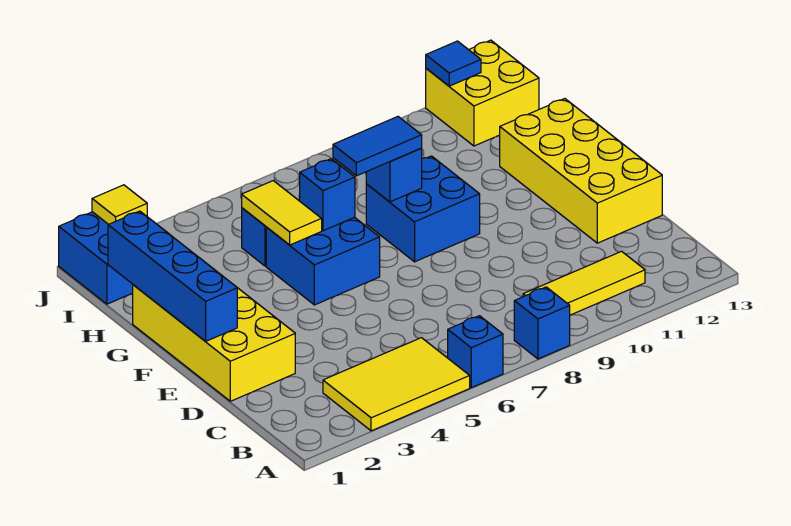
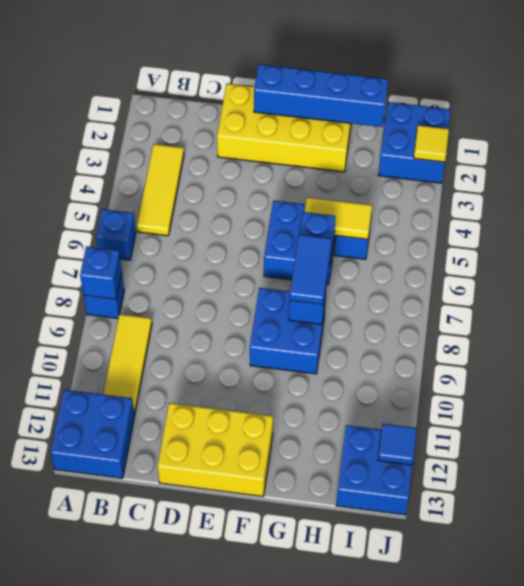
yellow tile A3:B5 level 1 -> yellow tile B3:B5 level 1
none -> blue brick A8 level 2
none -> blue brick A12:B13 level 1
yellow brick D12:G13 level 1 -> yellow brick D12:F13 level 1
yellow brick I12:J13 level 1 -> blue brick I12:J13 level 1

